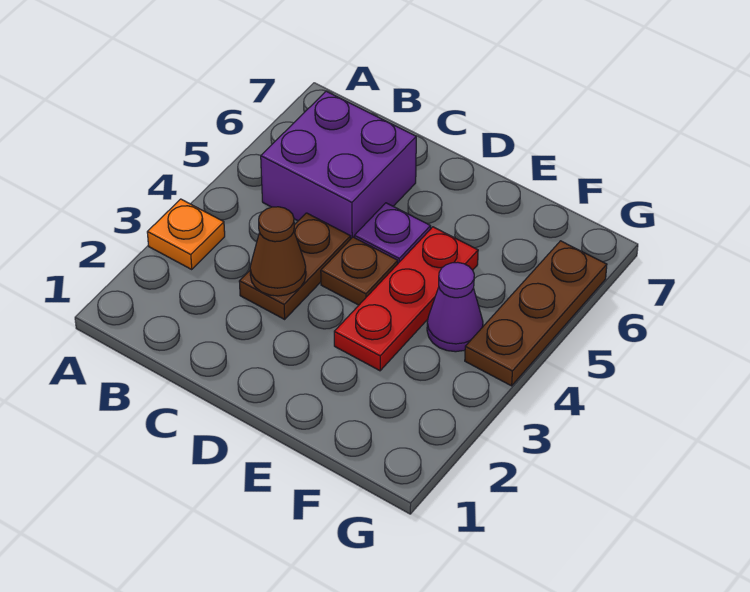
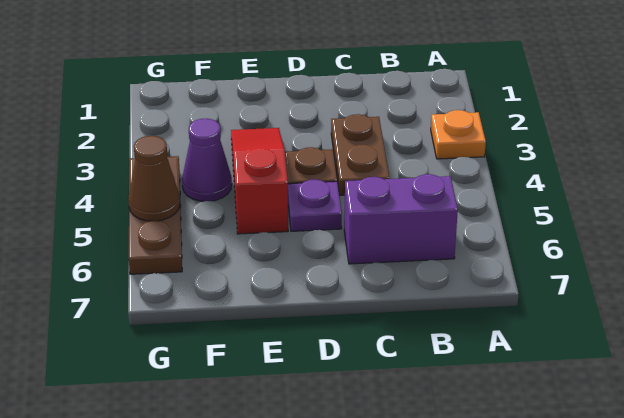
purple brick B5:C6 level 1 -> purple brick B6:C6 level 1
brown cone C3 level 2 -> brown cone G5 level 2
red plate E3:E5 level 1 -> red slope E3:E5 level 1 top 5

